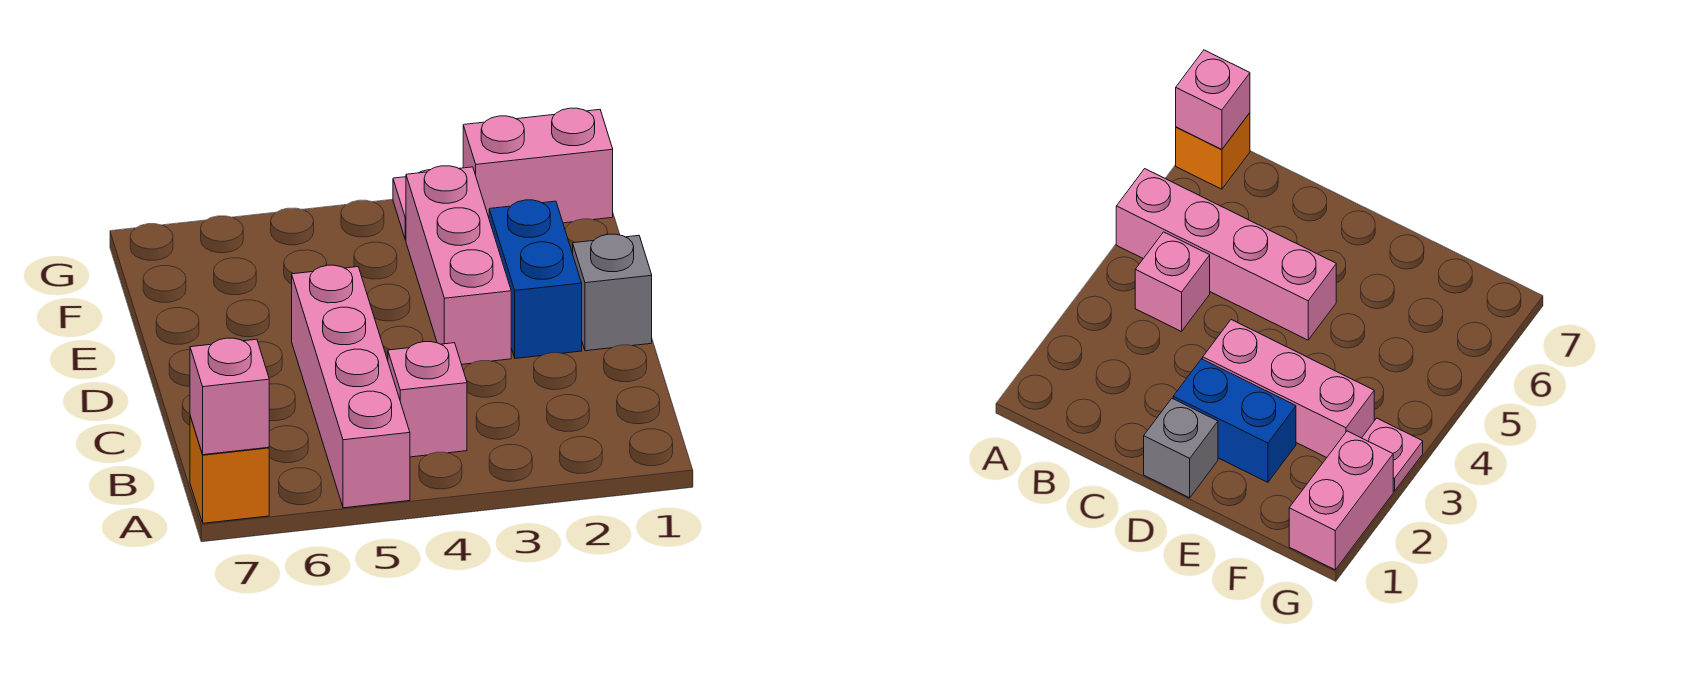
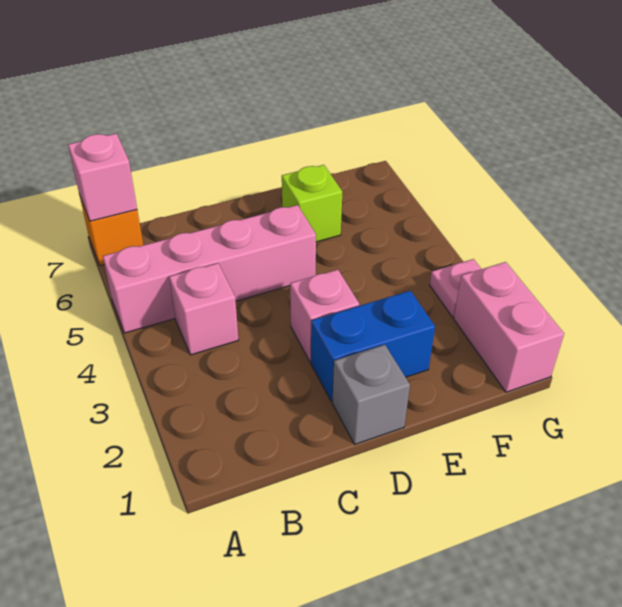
pink brick D3:F3 level 1 -> pink brick D3 level 1
none -> lime brick E6 level 1

